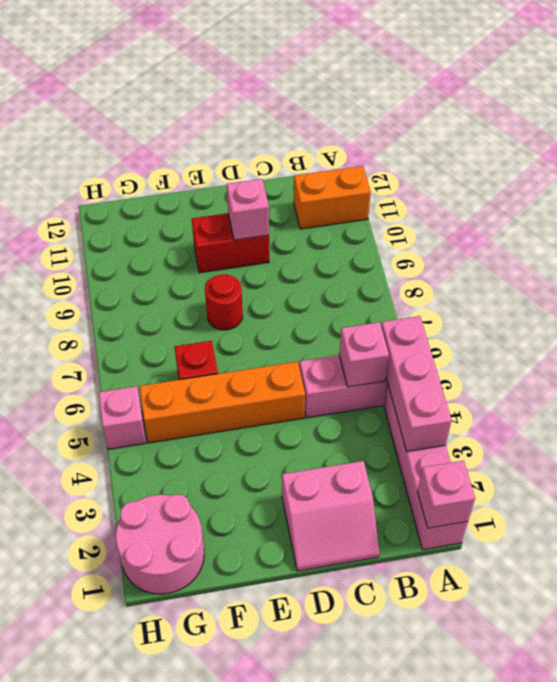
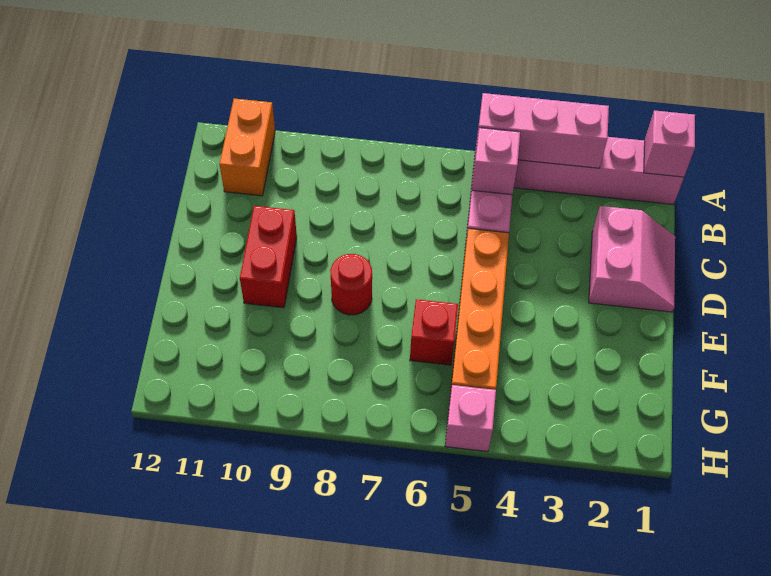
pink brick D10 level 2 -> none
pink round brick G1:H2 level 1 -> none

